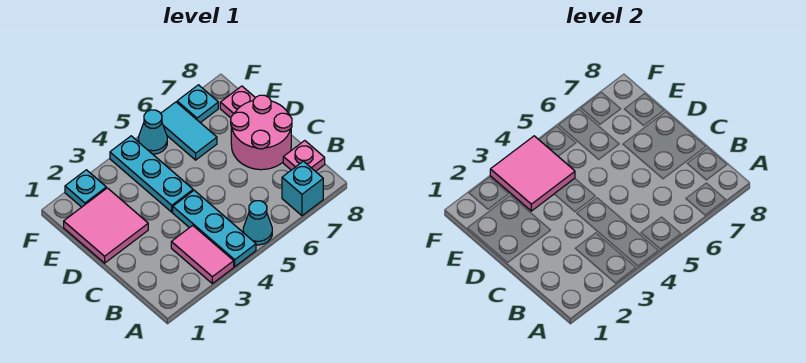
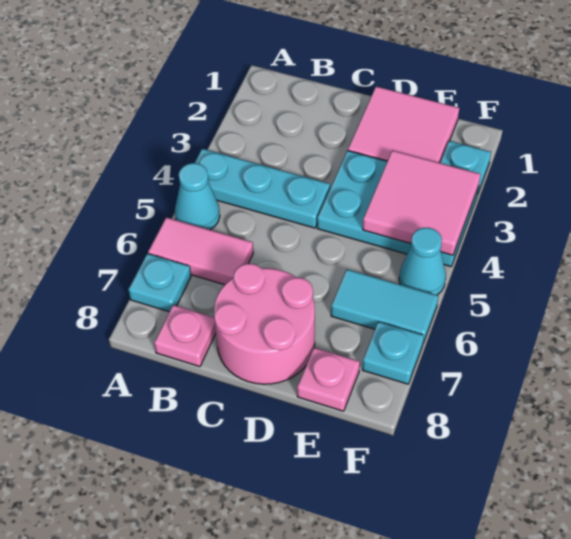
pink tile A3:B3 level 1 -> pink tile A6:B6 level 1
cyan brick A7 level 1 -> cyan plate A7 level 1
cyan plate D4:F4 level 1 -> cyan plate D3:F4 level 1

